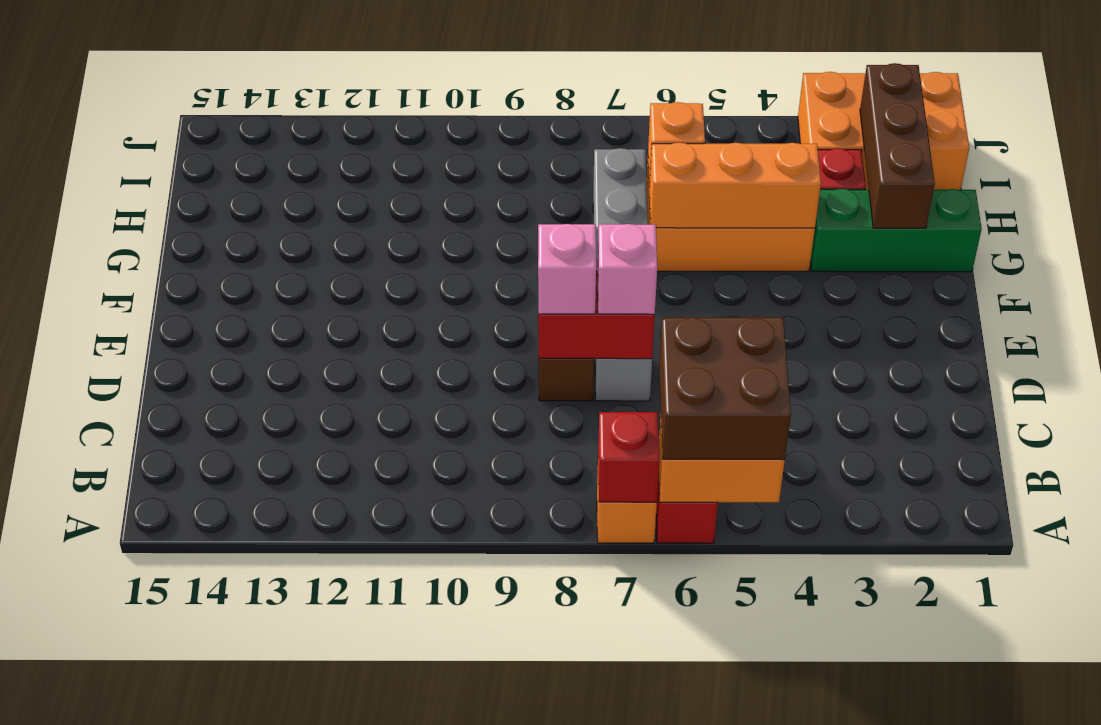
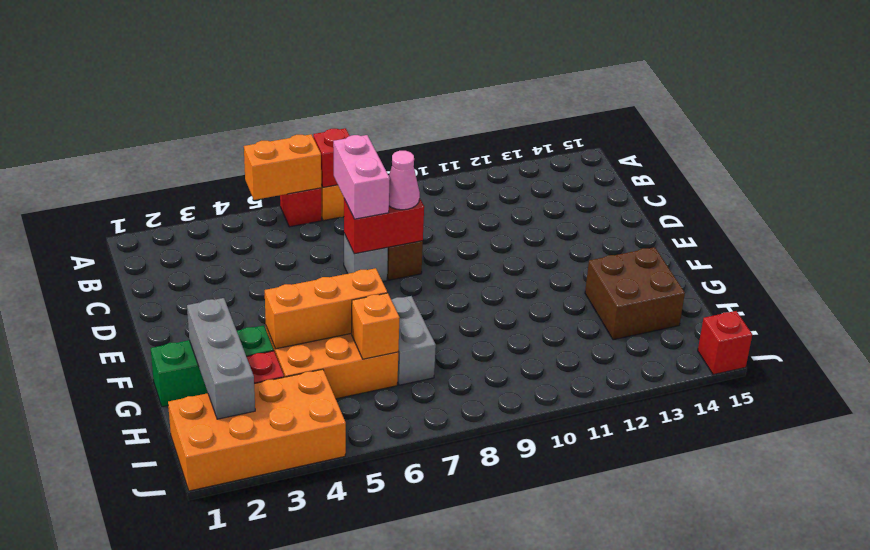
brown brick A5:B6 level 3 -> brown brick G13:H14 level 1
pink brick D7 level 3 -> pink brick C7:D7 level 3
pink brick D8 level 3 -> pink cone D8 level 3
brown brick G2:I2 level 2 -> grey brick G2:I2 level 2
orange brick I1:J3 level 1 -> orange brick I1:J4 level 1
none -> red brick J15 level 1

